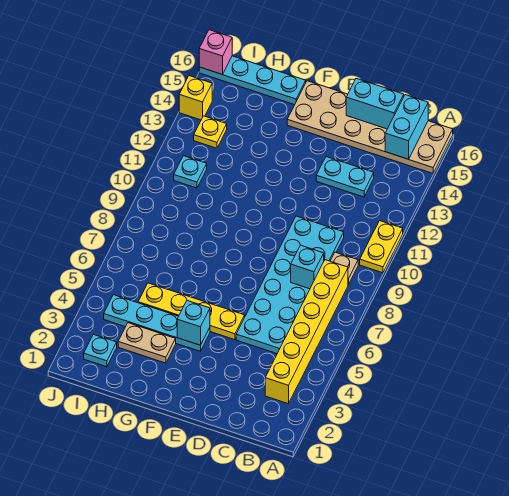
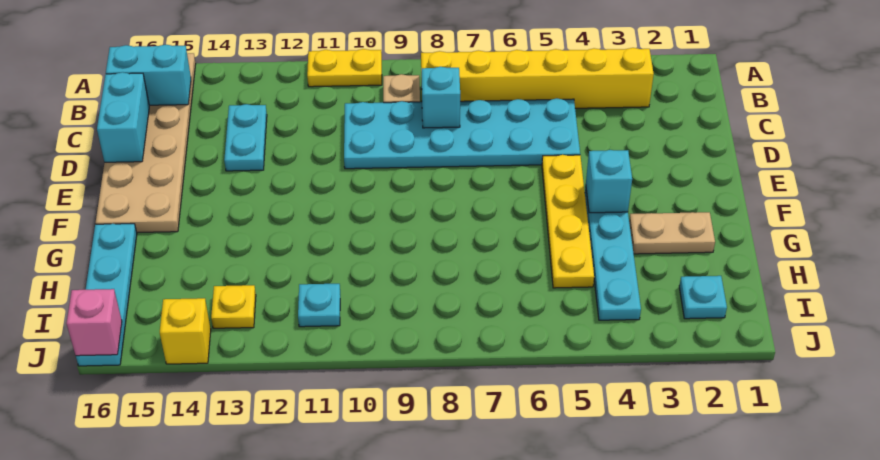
tan plate G3:H3 level 1 -> tan plate G2:G3 level 1

